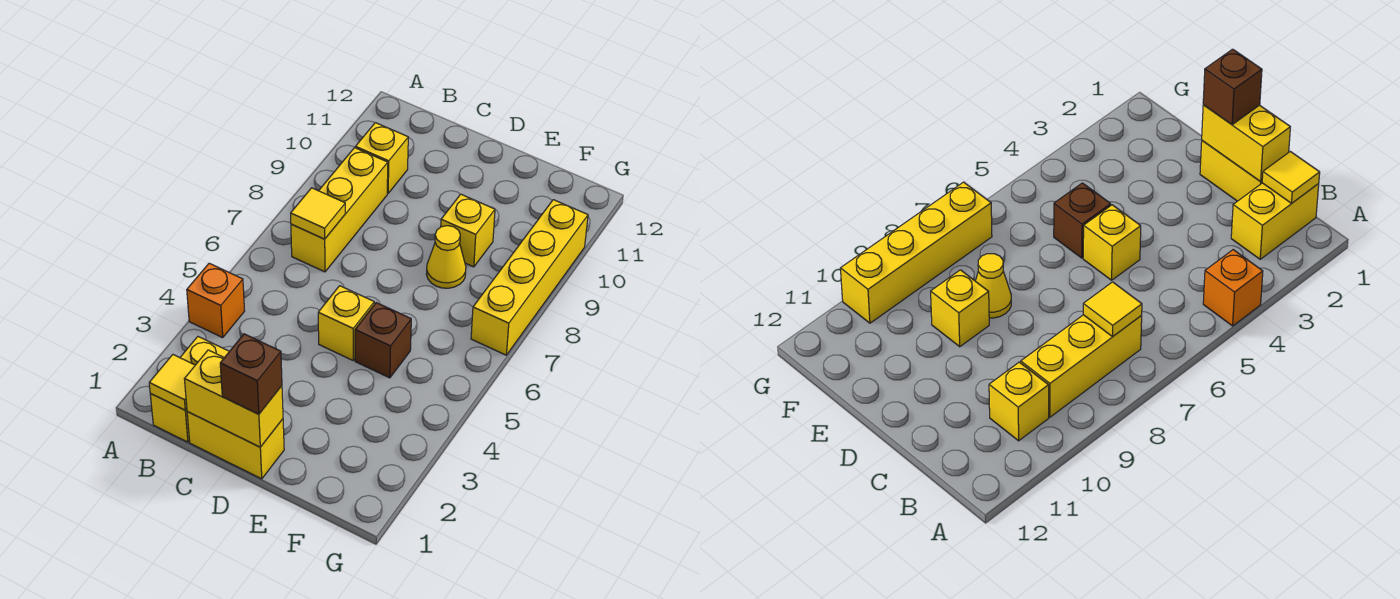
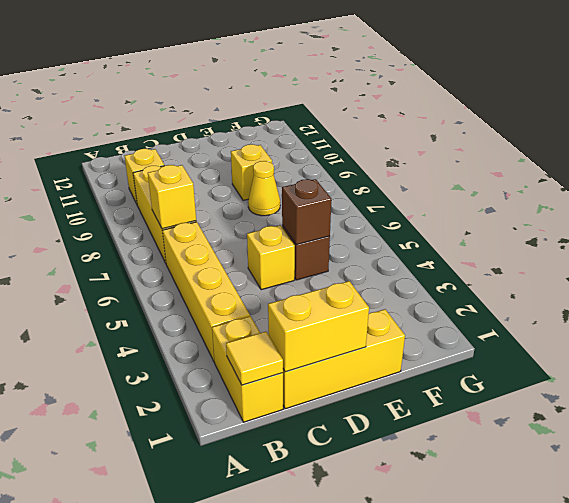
orange brick A4 level 1 -> none
yellow tile B7 level 2 -> yellow brick B7 level 2
yellow brick C1:D1 level 1 -> yellow brick C1:E1 level 1
brown brick D1 level 3 -> brown brick E5 level 2
yellow brick G7:G10 level 1 -> yellow brick B3:B6 level 1

